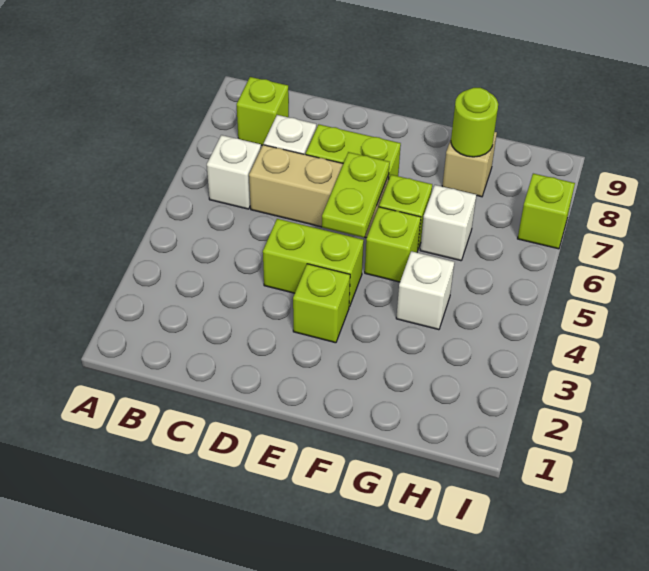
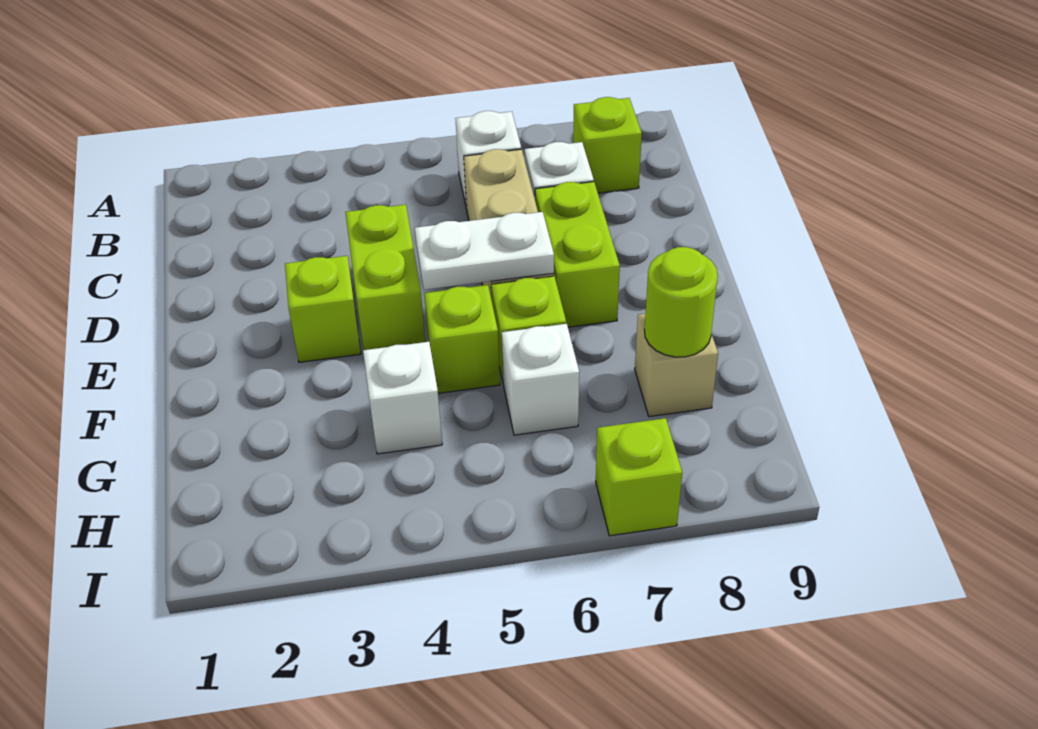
lime plate E5:E6 level 2 -> white plate E5:E6 level 2

